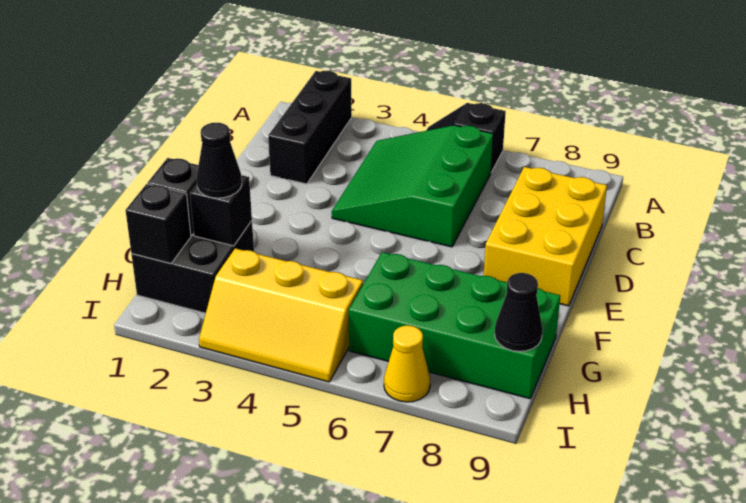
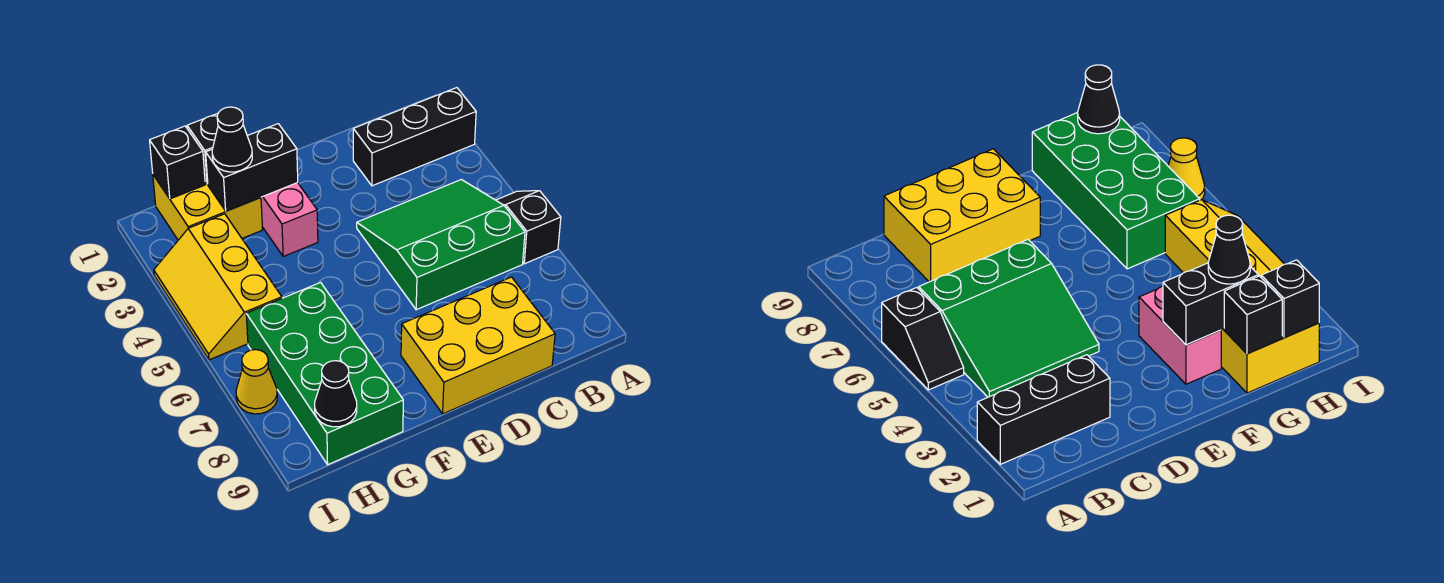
none -> pink brick F2:F3 level 1
black brick G1:H2 level 1 -> yellow brick G1:H2 level 1
black brick G2 level 2 -> black brick F2:G2 level 2

